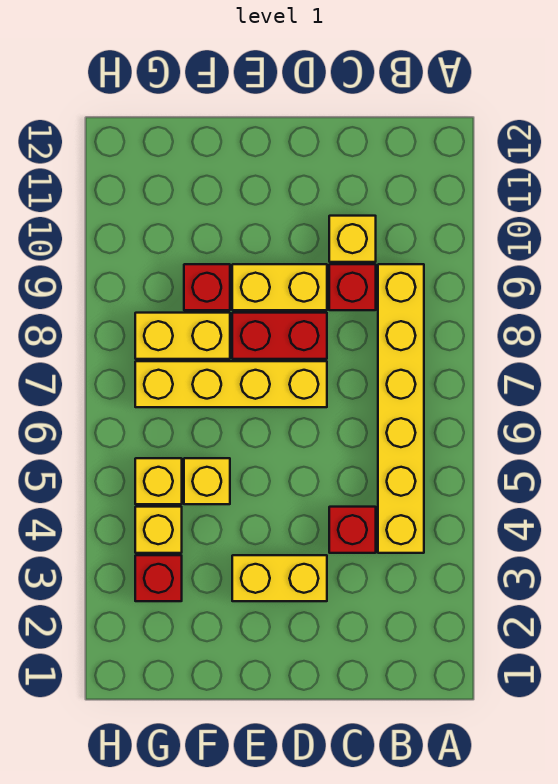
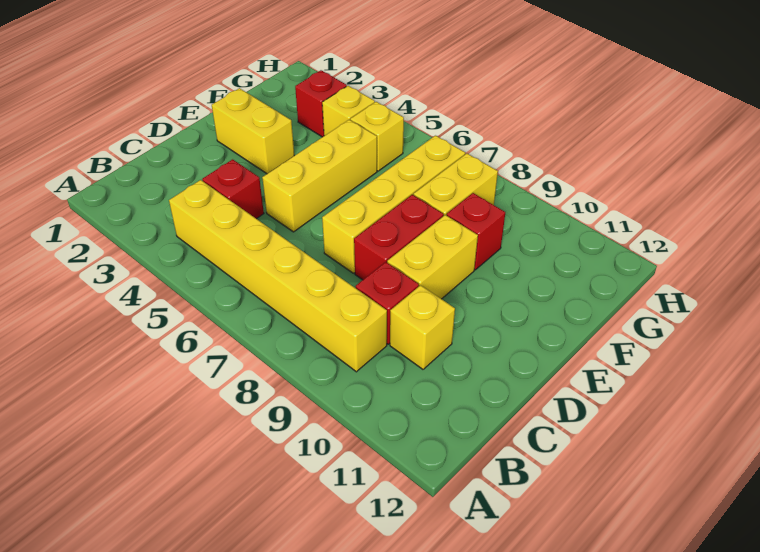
yellow brick D3:E3 level 1 -> yellow brick E2:E3 level 1
yellow brick F5 level 1 -> yellow brick D5:F5 level 1

